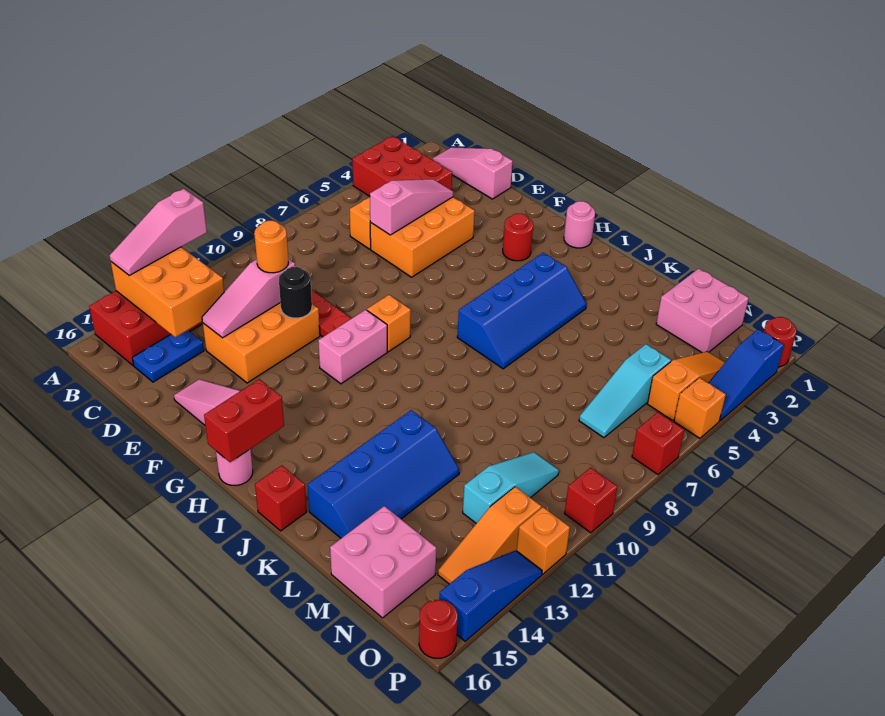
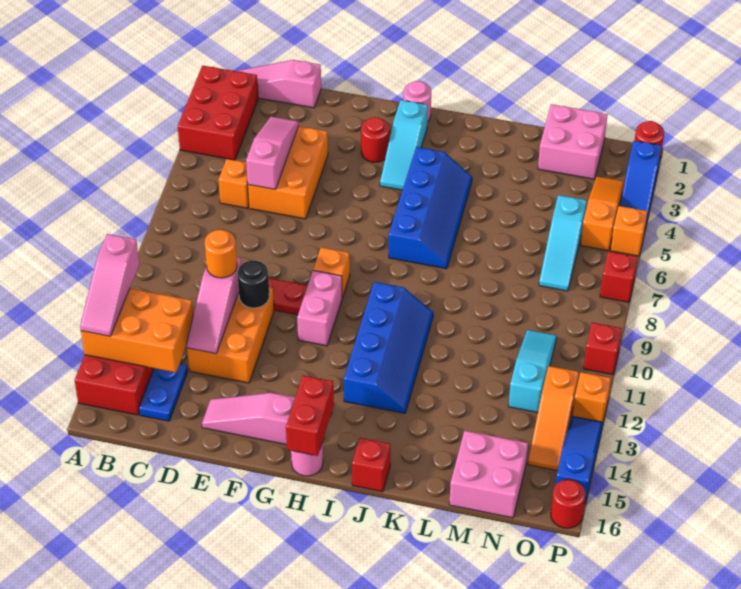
red brick A3:C4 level 1 -> red brick A2:B4 level 1
none -> cyan slope H2:H4 level 1 top 2
blue slope K12:L15 level 1 top K -> blue slope I10:J13 level 1 top I

